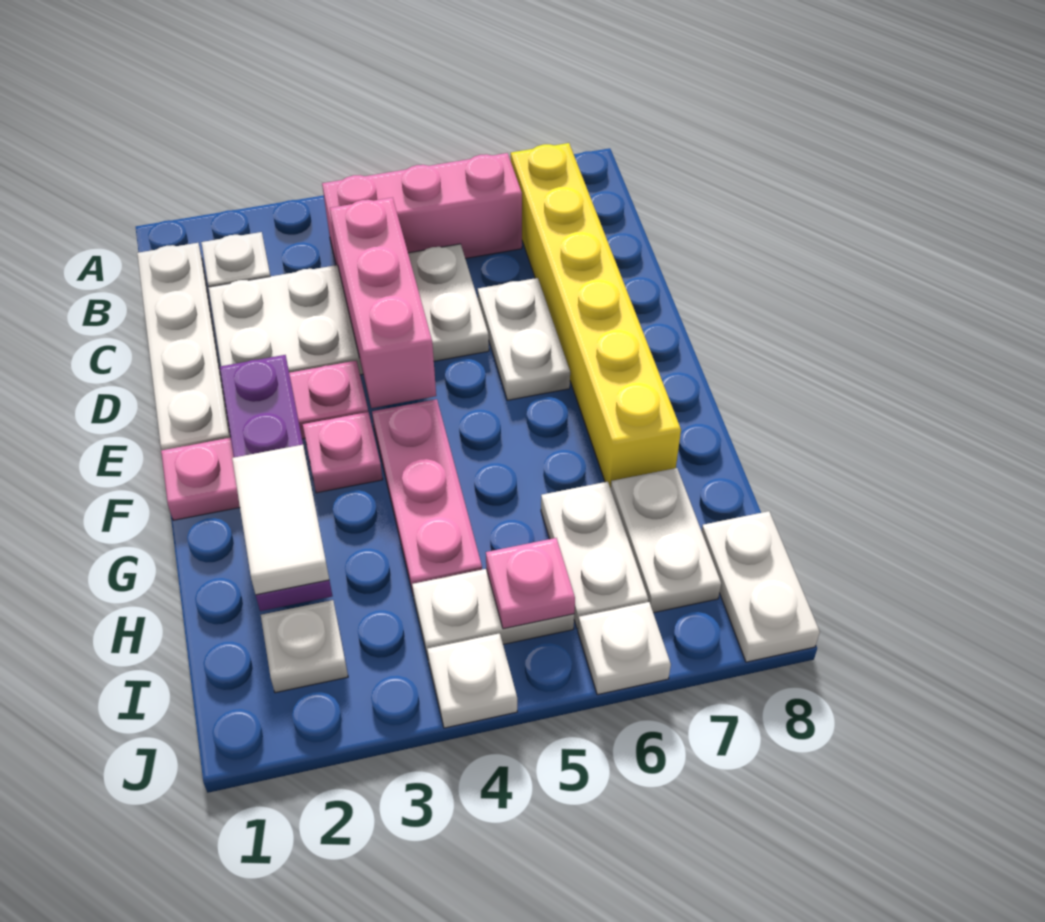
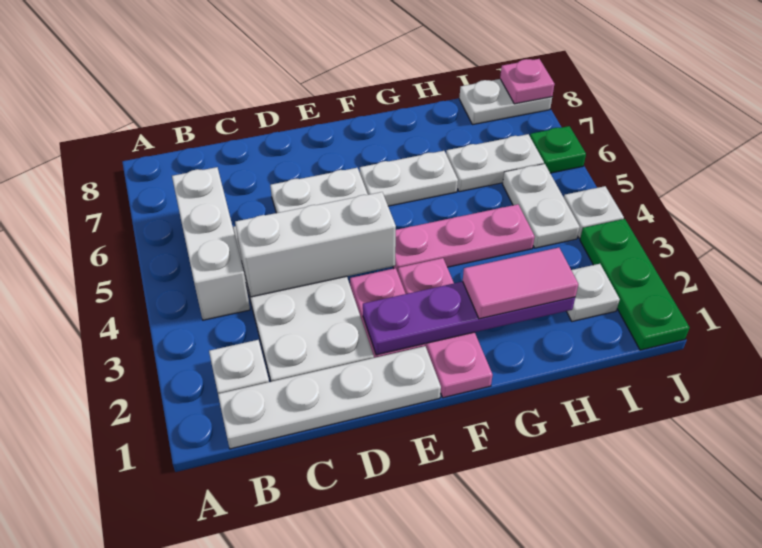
pink brick B4:B6 level 1 -> white brick B4:B6 level 1
yellow brick B7:G7 level 1 -> none
pink brick C4:E4 level 2 -> white brick C4:E4 level 2
white tile G2:H2 level 3 -> pink tile G2:H2 level 3
white plate H7:I7 level 1 -> white plate F6:G6 level 1
pink plate I5 level 2 -> pink plate J8 level 2
none -> green plate J1:J3 level 1
white plate J6 level 1 -> green plate J6 level 1

